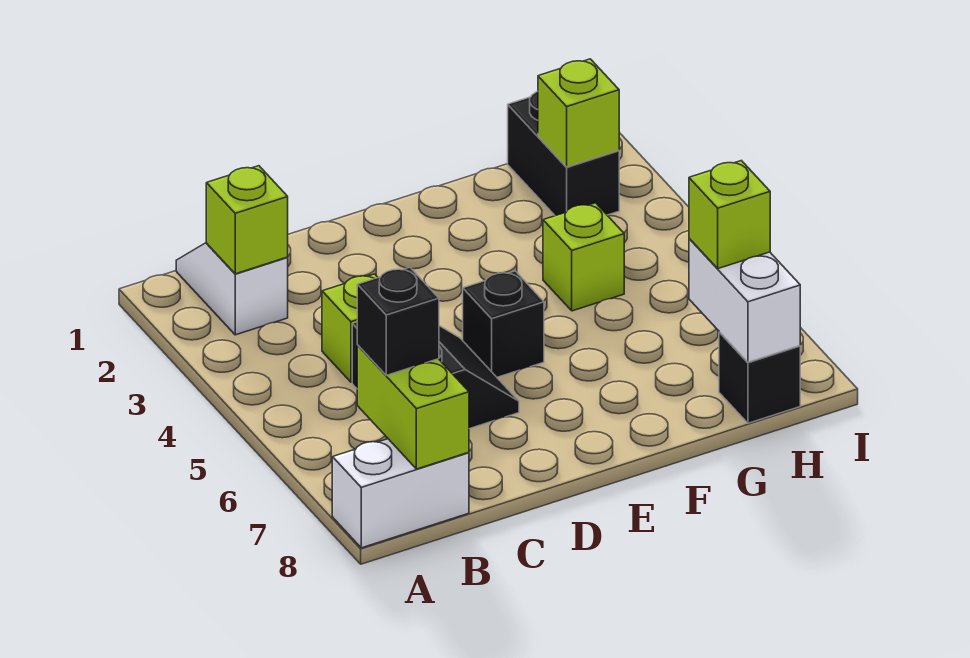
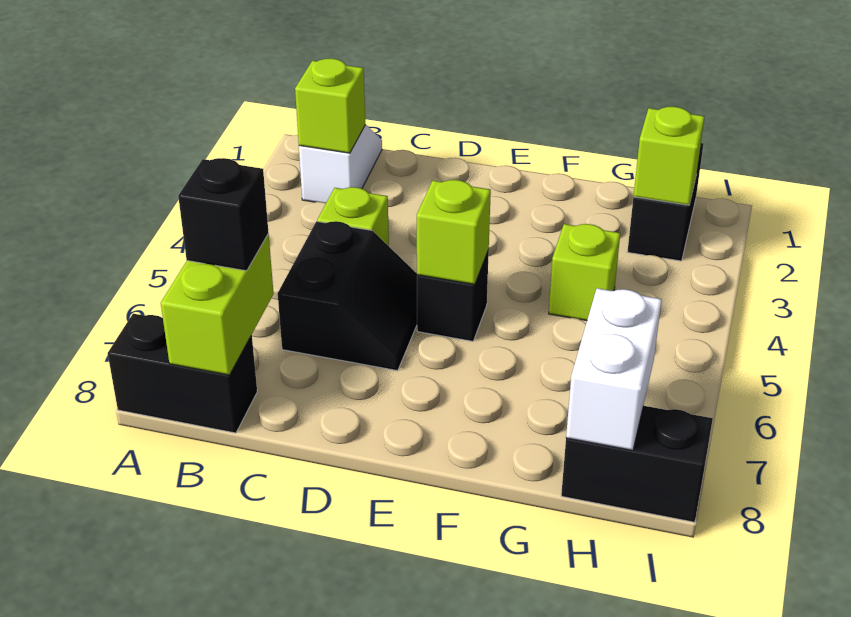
white brick A8:B8 level 1 -> black brick A8:B8 level 1
lime brick H7 level 3 -> lime brick E5 level 2
black brick H8 level 1 -> black brick H8:I8 level 1

